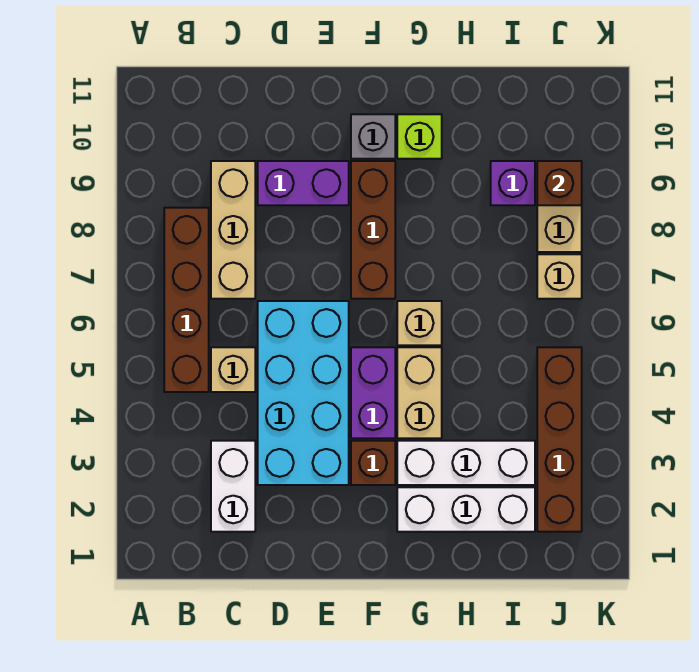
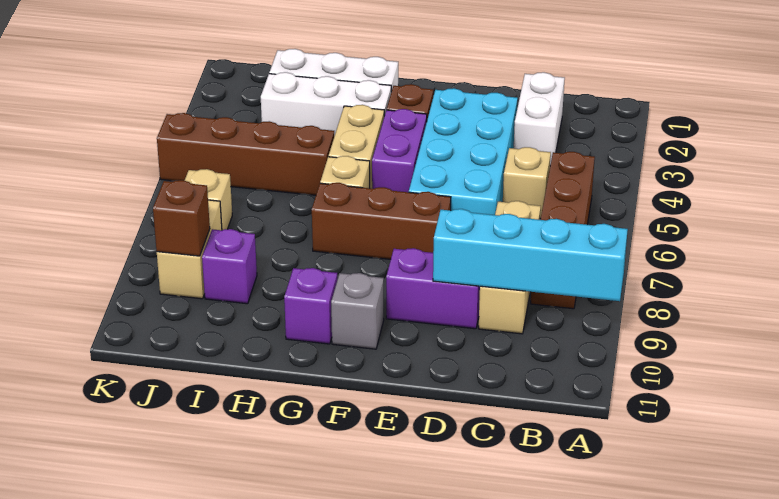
none -> cyan brick A9:D9 level 2
brown brick F7:F9 level 1 -> brown brick E7:G7 level 1
lime brick G10 level 1 -> purple brick G10 level 1
brown brick J2:J5 level 1 -> brown brick H5:K5 level 1

